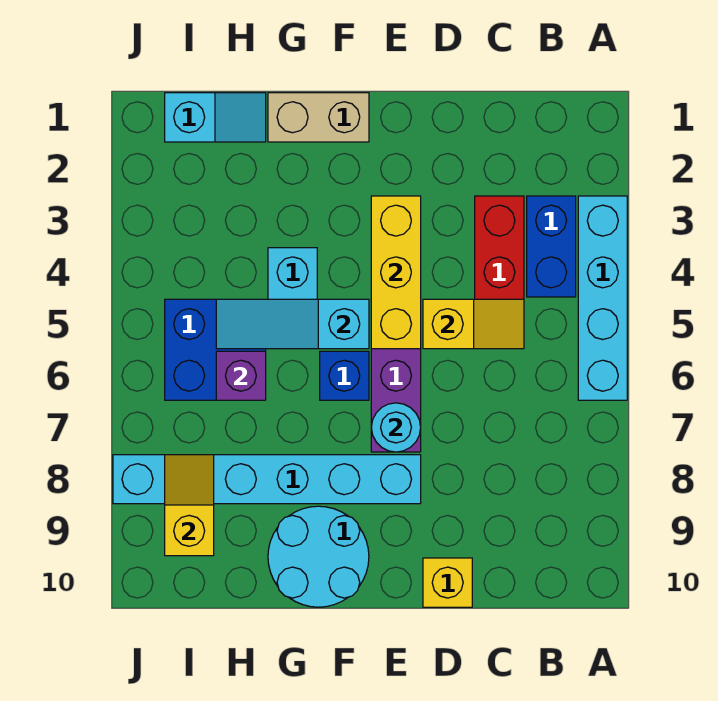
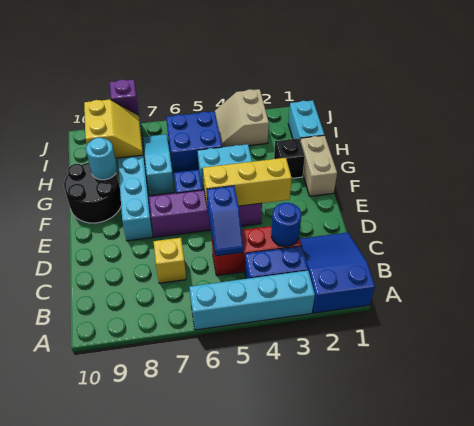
none -> blue slope A1:C2 level 1 top A
none -> blue round brick C3 level 2
yellow slope C5:D5 level 2 top D -> blue slope C5:D5 level 2 top D
yellow brick D10 level 1 -> yellow brick C7 level 1
cyan round brick E7 level 2 -> cyan round brick G9 level 2
cyan slope F5:H5 level 2 top F -> cyan slope G7:I7 level 1 top G
cyan round brick F9:G10 level 1 -> black round brick F9:G10 level 1
none -> black brick G2 level 1
cyan slope H1:I1 level 1 top I -> cyan brick H1:I1 level 1
purple brick H6 level 2 -> purple brick J8 level 2
none -> tan slope I3:J4 level 1 top 3
yellow slope I8:I9 level 2 top 9 -> yellow slope H8:I9 level 2 top 9

